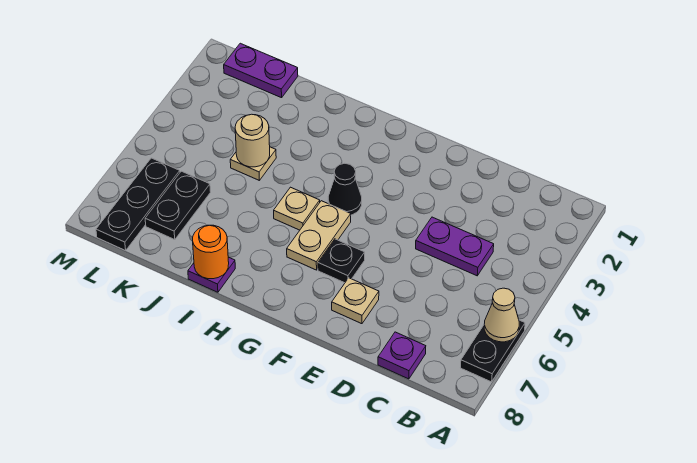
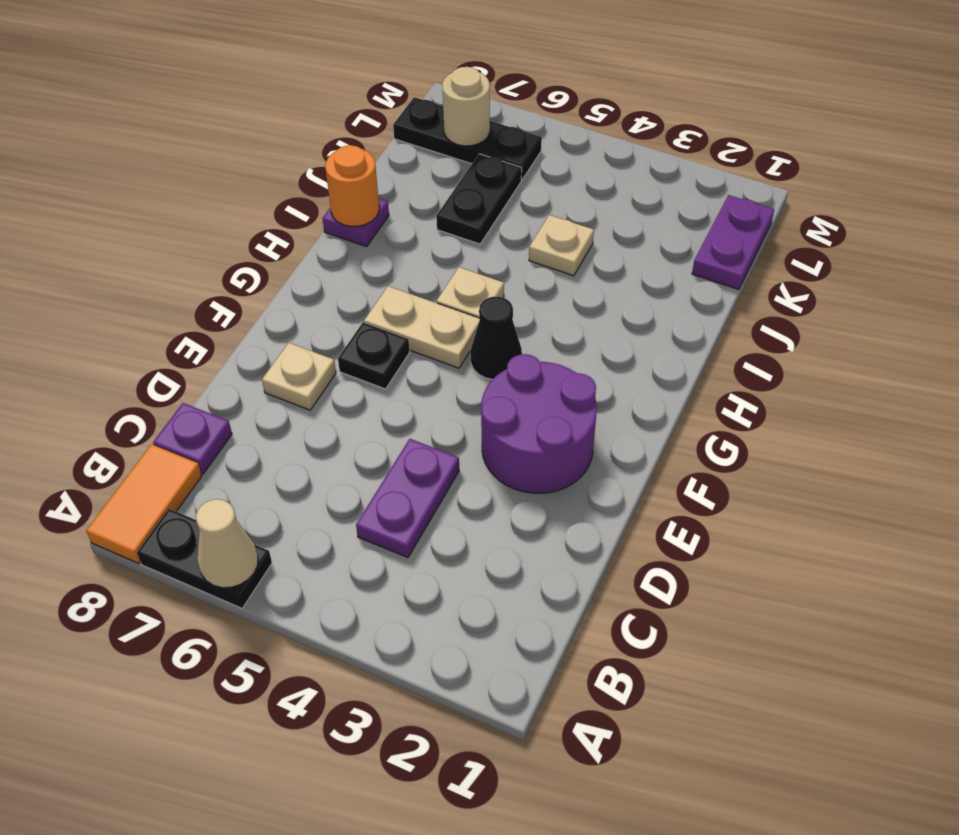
none -> orange tile A8:B8 level 1
none -> purple round brick E2:F3 level 1
tan round brick J4 level 2 -> tan round brick L7 level 2
black plate K6:K7 level 1 -> black plate J6:K6 level 1

